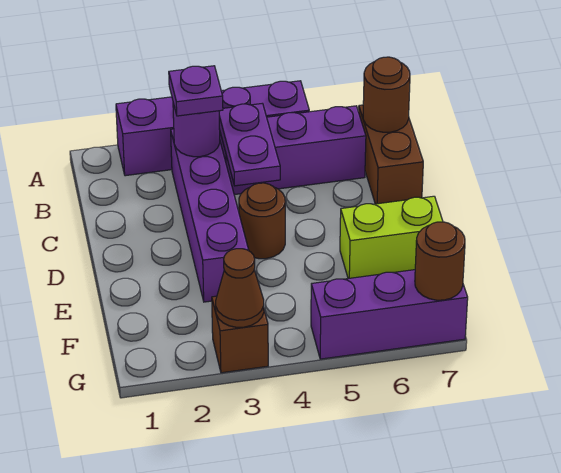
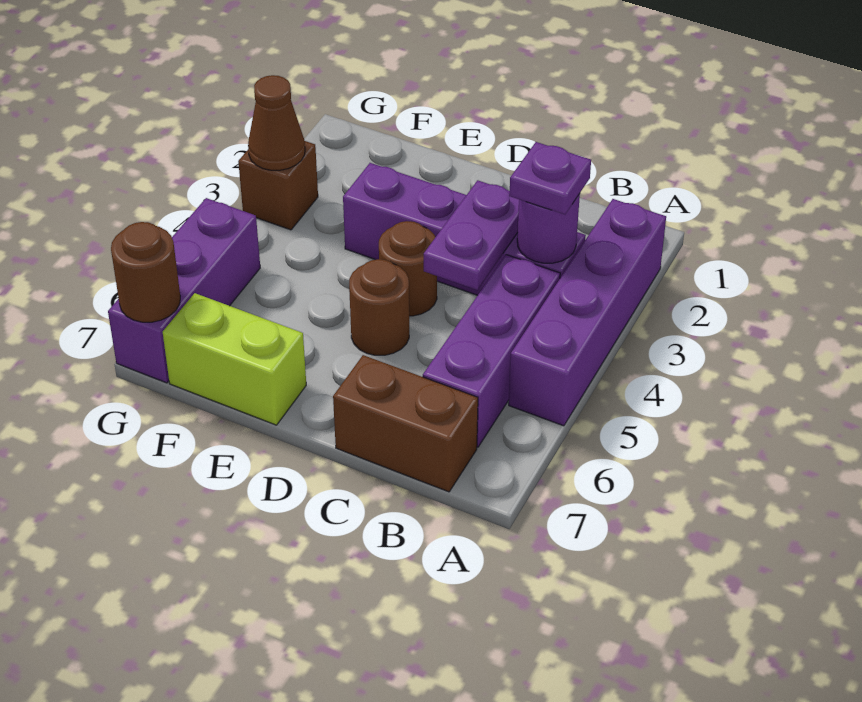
purple plate B4:C4 level 2 -> purple plate C3:C4 level 2
brown round brick B7 level 2 -> brown round brick D5 level 1
lime brick E6:E7 level 1 -> lime brick E7:F7 level 1

